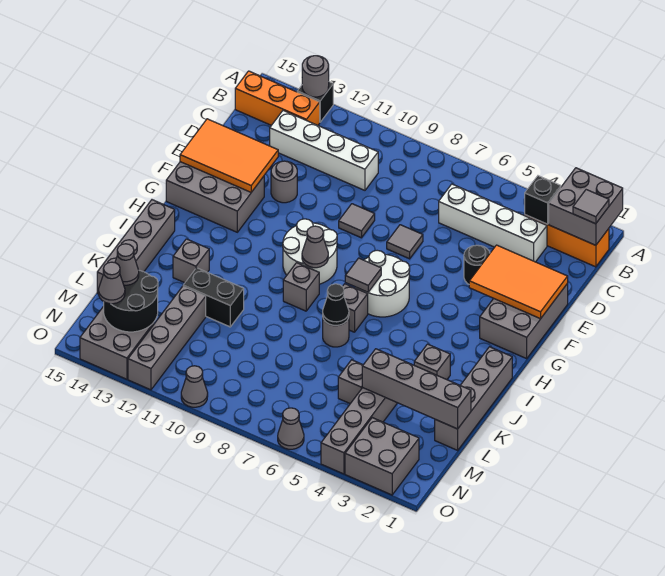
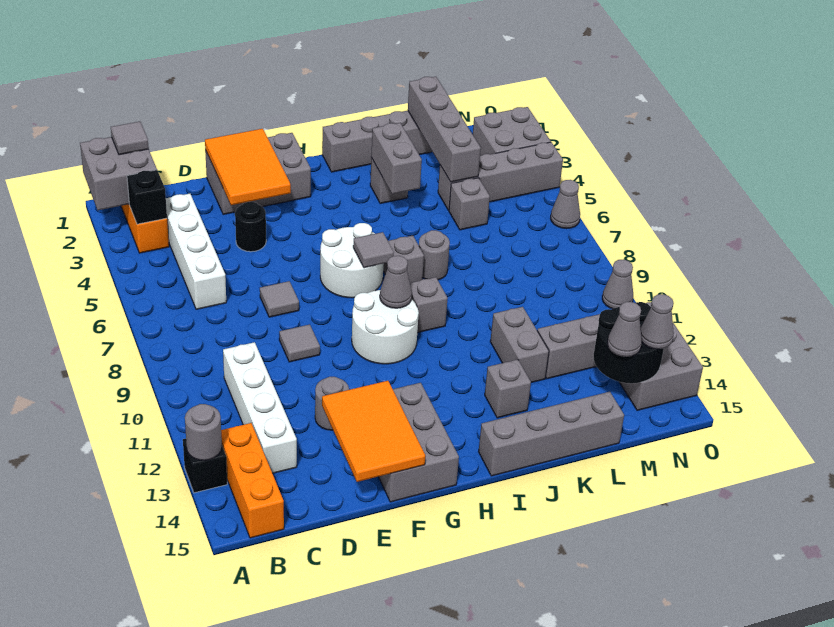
none -> grey brick J3:J4 level 2
black cone J7 level 2 -> none
black brick K11:K12 level 1 -> grey brick K11:K12 level 1

